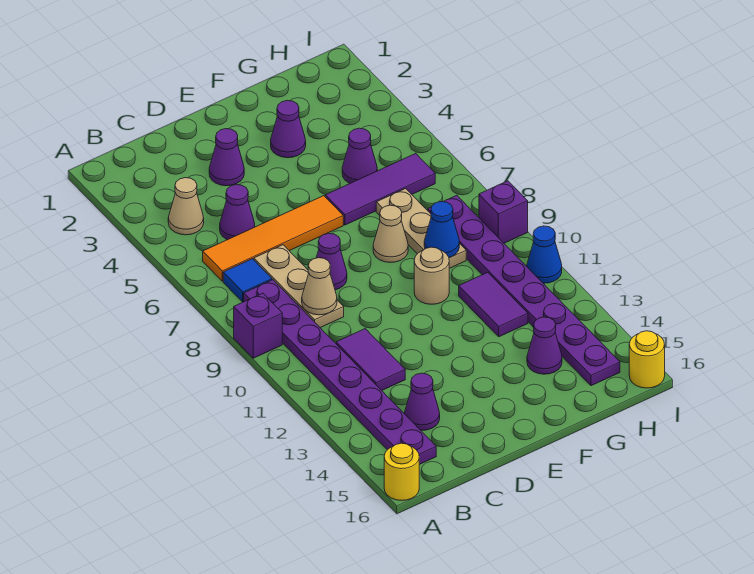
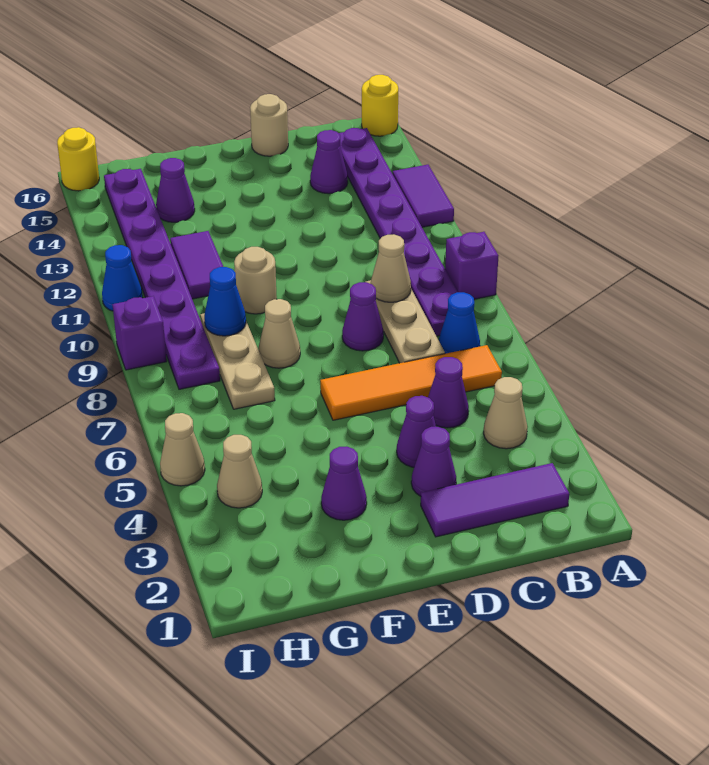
blue tile B7 level 1 -> blue cone B7 level 1
purple tile C11:C12 level 1 -> purple tile A12:A13 level 1
none -> tan round brick D16 level 1
purple tile F6:H6 level 1 -> purple tile B2:D2 level 1
purple cone G5 level 1 -> purple cone D4 level 1
none -> tan cone H4 level 1
none -> tan cone I5 level 1

